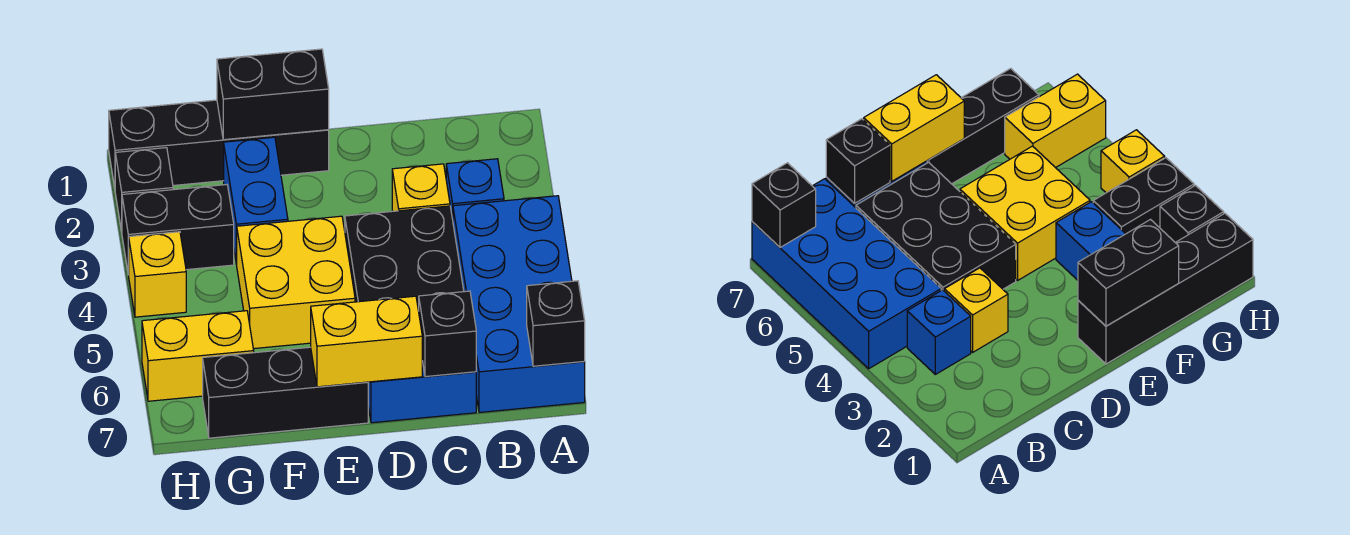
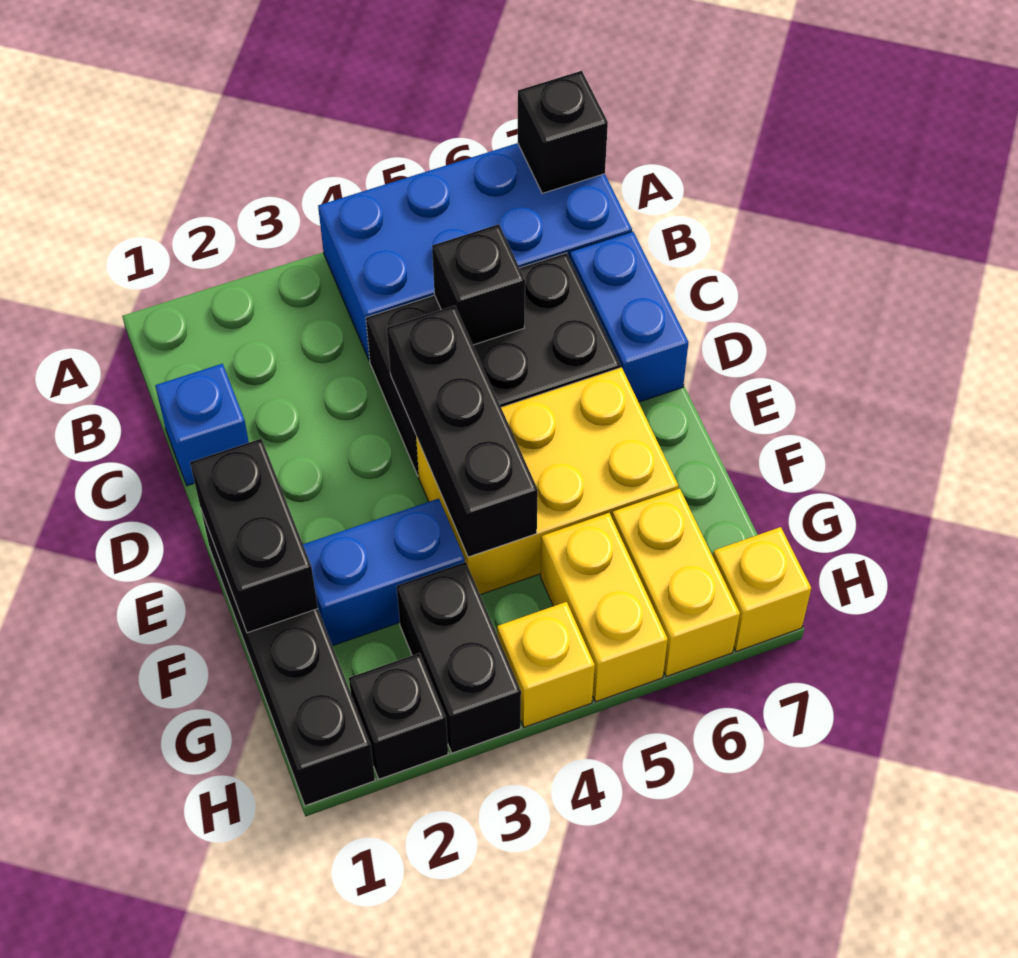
blue brick B3 level 1 -> blue brick C1 level 1
yellow brick C3 level 1 -> yellow brick H7 level 1
black brick C7 level 2 -> black brick C5 level 2
yellow brick D7:E7 level 2 -> yellow brick G5:H5 level 1
yellow brick E4:F5 level 1 -> yellow brick E4:F6 level 1
black brick E7:G7 level 1 -> black brick D4:F4 level 2

